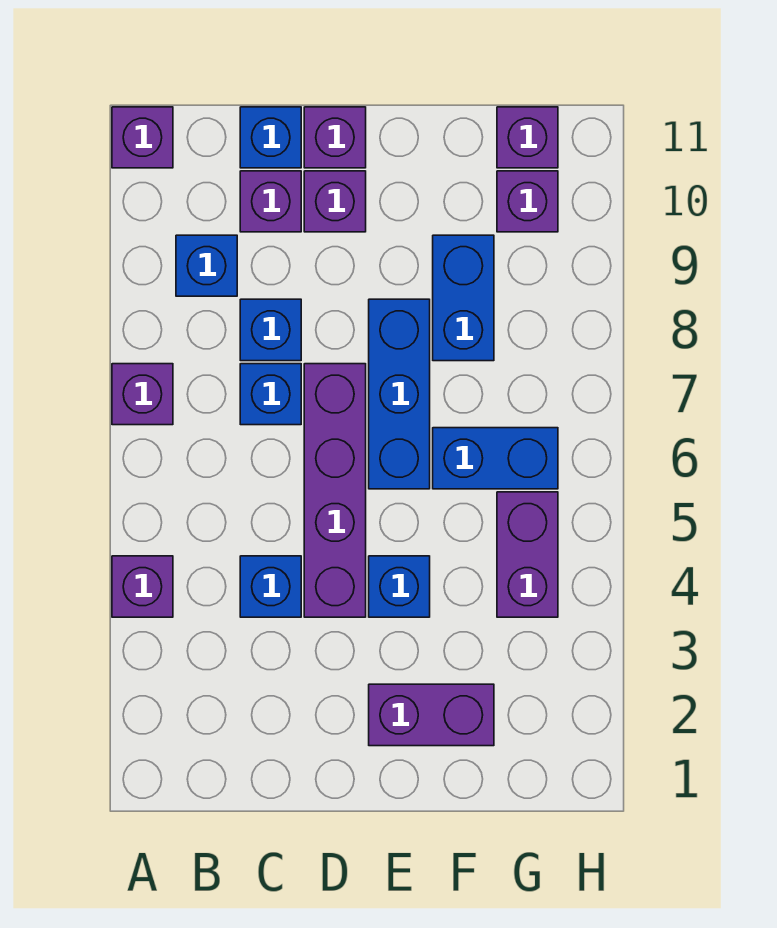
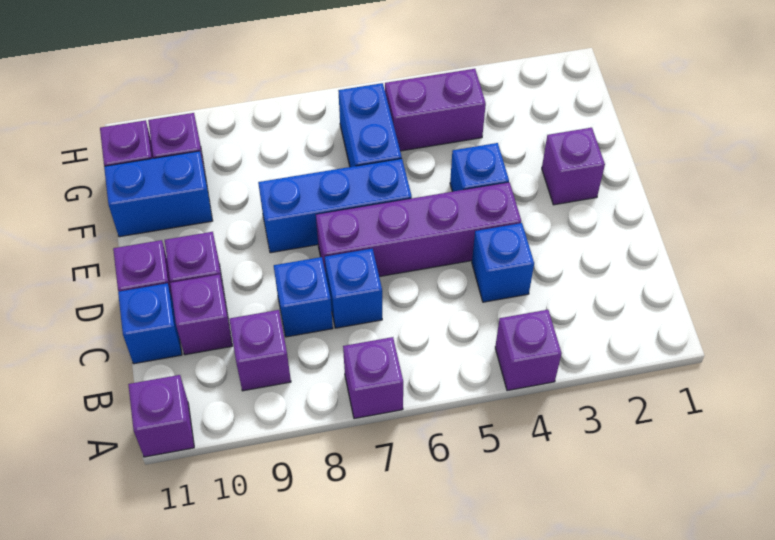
blue brick B9 level 1 -> purple brick B9 level 1
purple brick E2:F2 level 1 -> purple brick E2 level 1
blue brick F8:F9 level 1 -> blue brick F10:F11 level 1

